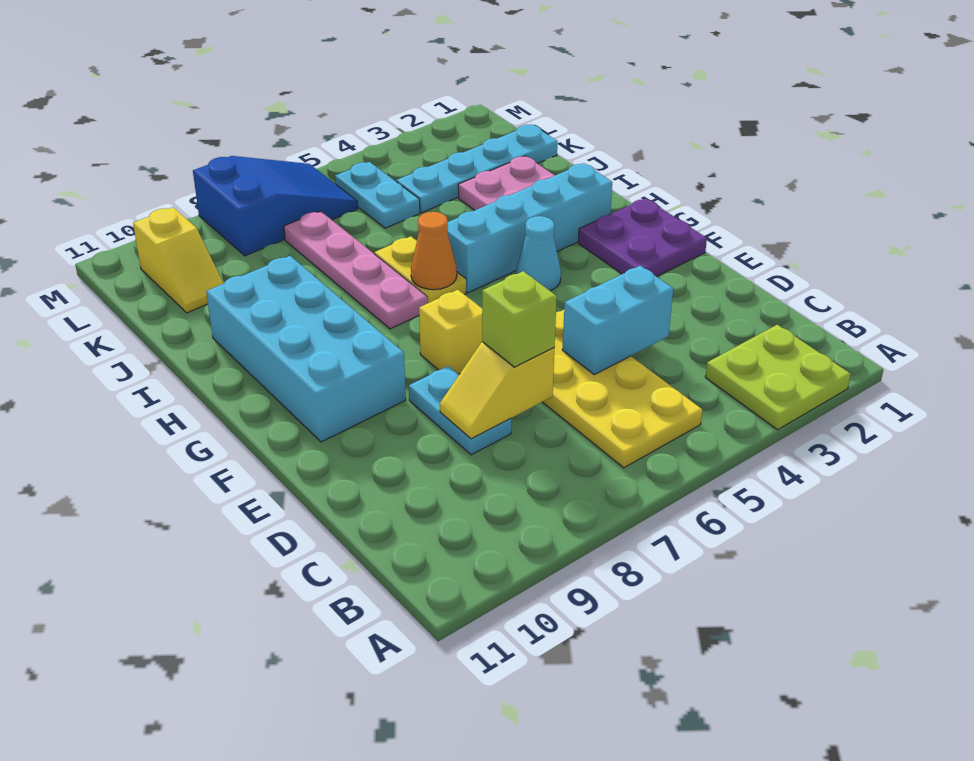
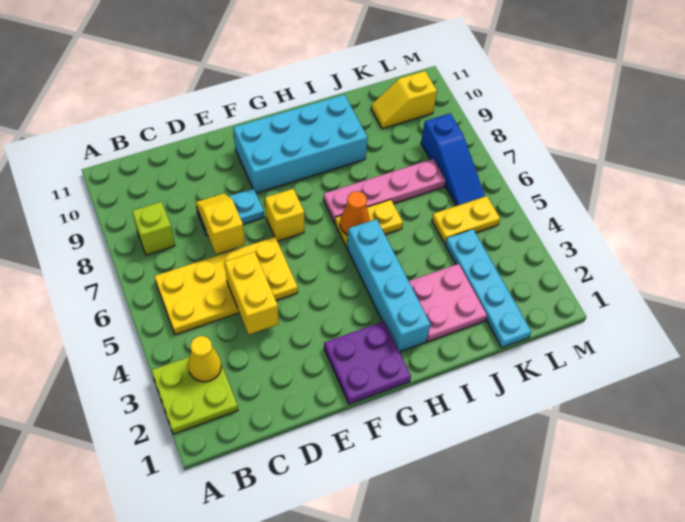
none -> yellow cone B3 level 2
cyan brick D4:D5 level 2 -> yellow brick D4:D5 level 2
lime brick D7 level 3 -> lime brick B8 level 1
cyan cone G4 level 1 -> none
cyan plate K5:L5 level 1 -> yellow plate K5:L5 level 1
blue slope L6:M8 level 1 top 8 -> blue slope L6:L8 level 1 top 8

